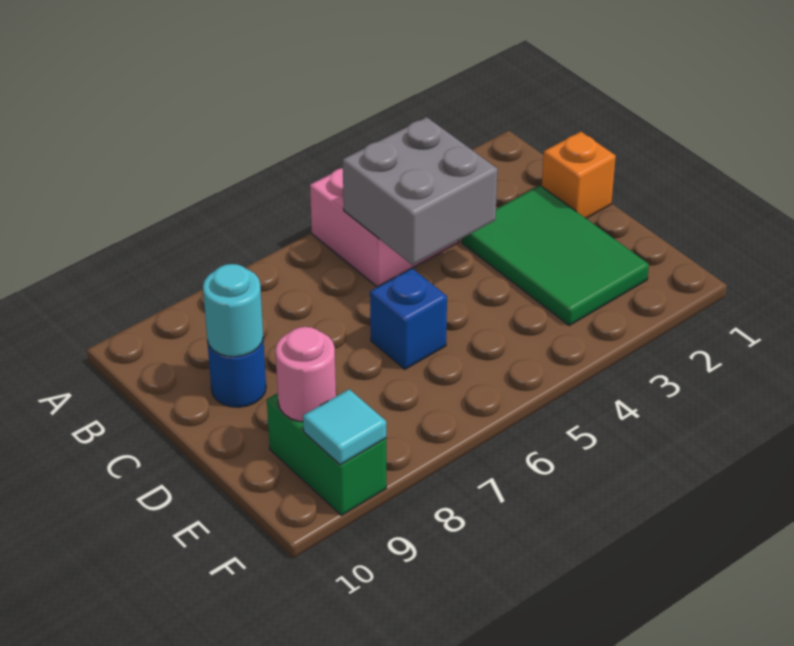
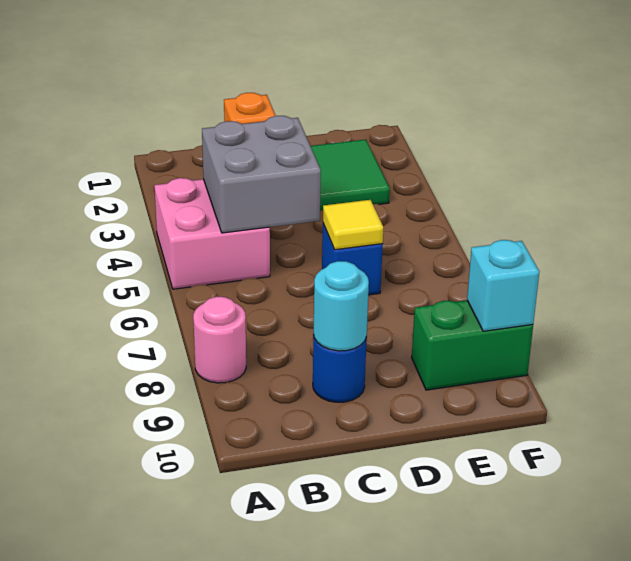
none -> yellow tile D6 level 2
pink round brick E9 level 2 -> pink round brick A8 level 1
cyan tile F9 level 2 -> cyan brick F9 level 2

